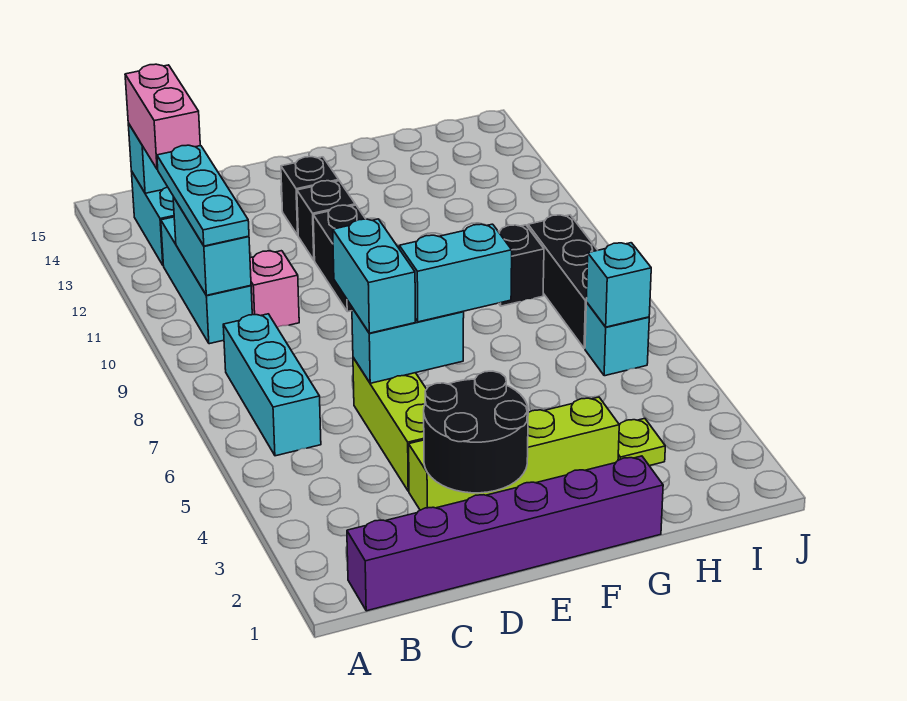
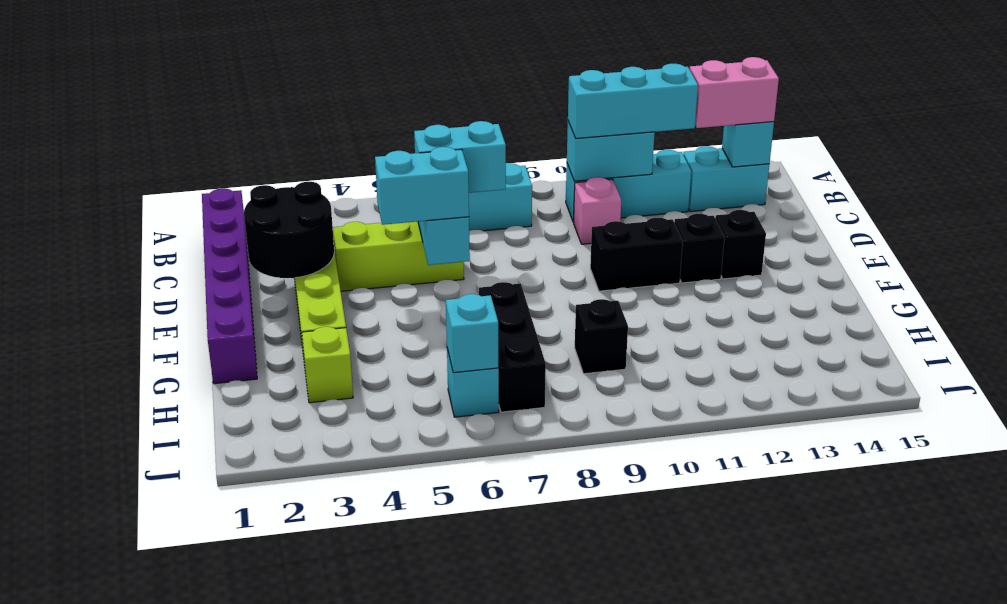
cyan plate B10:B12 level 3 -> cyan brick B10:B12 level 3
cyan brick E6:F6 level 3 -> cyan brick E5:E6 level 3
lime plate H3 level 1 -> lime brick H3 level 1
black brick I7:I9 level 1 -> black brick G7:I7 level 1

